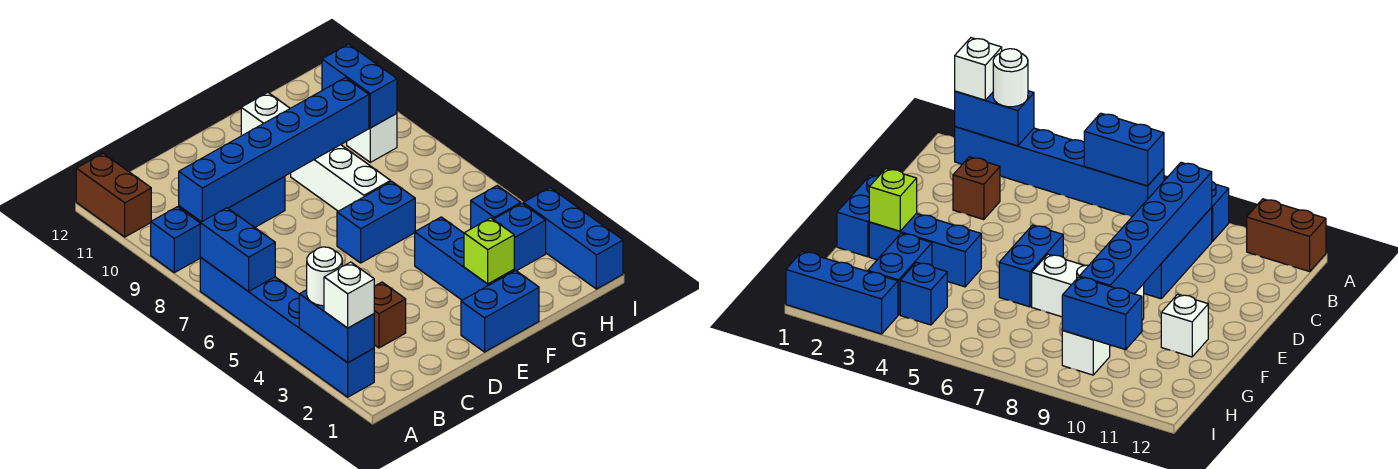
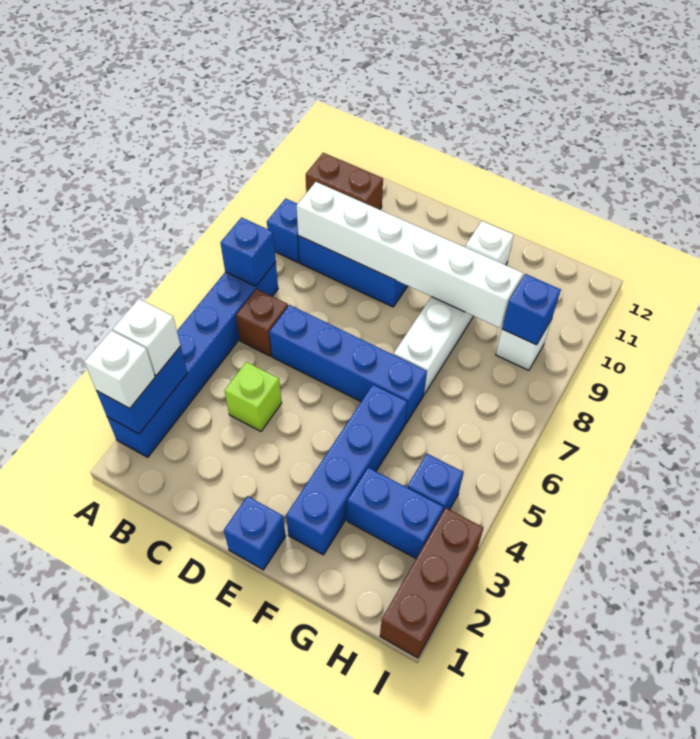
white round brick A3 level 3 -> white brick A3 level 3
blue brick A6:A7 level 2 -> blue brick A7 level 2
brown brick A11:A12 level 1 -> brown brick A11:B11 level 1
blue brick B9:G9 level 2 -> white brick B9:G9 level 2
brown brick C3 level 1 -> brown brick B6 level 1
blue brick E1:F1 level 1 -> blue brick E1 level 1
blue brick E6:F6 level 1 -> blue brick C6:F6 level 1
blue brick F2:F4 level 1 -> blue brick F2:F5 level 1
lime brick F2 level 2 -> lime brick C4 level 1
blue brick H9:H10 level 2 -> blue brick H9 level 2
blue brick I1:I3 level 1 -> brown brick I1:I3 level 1

